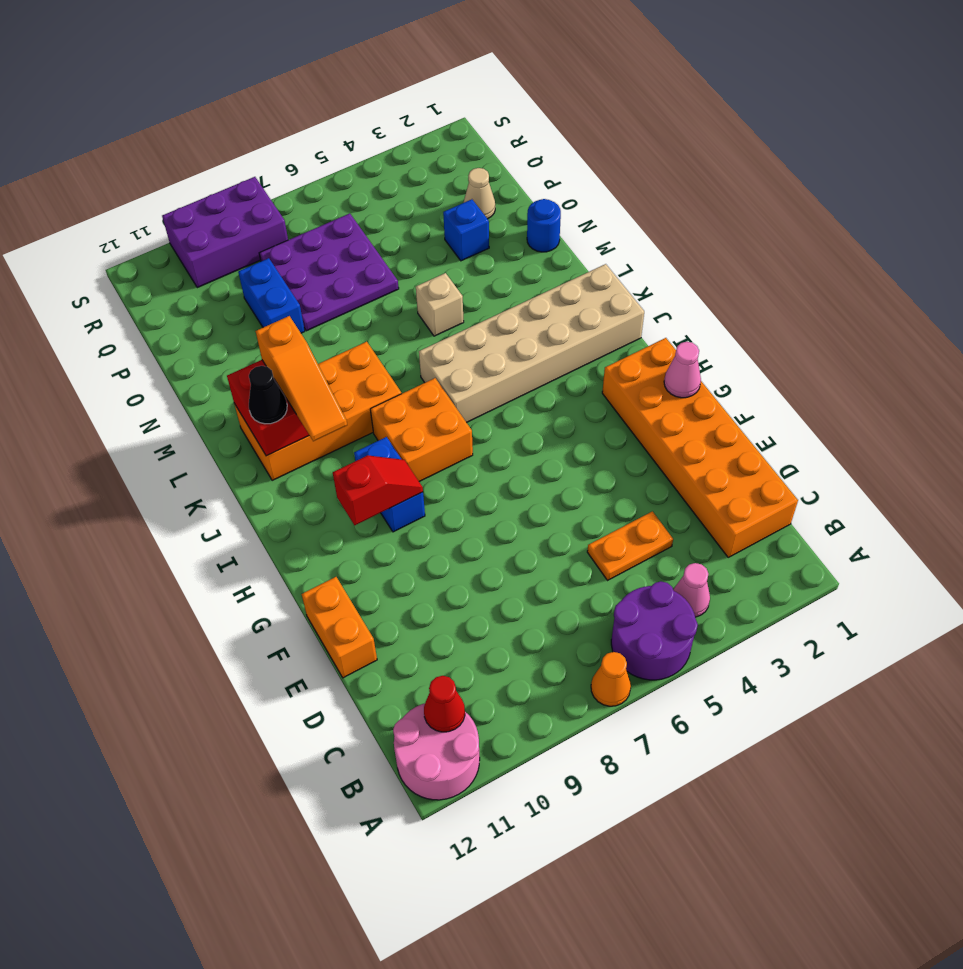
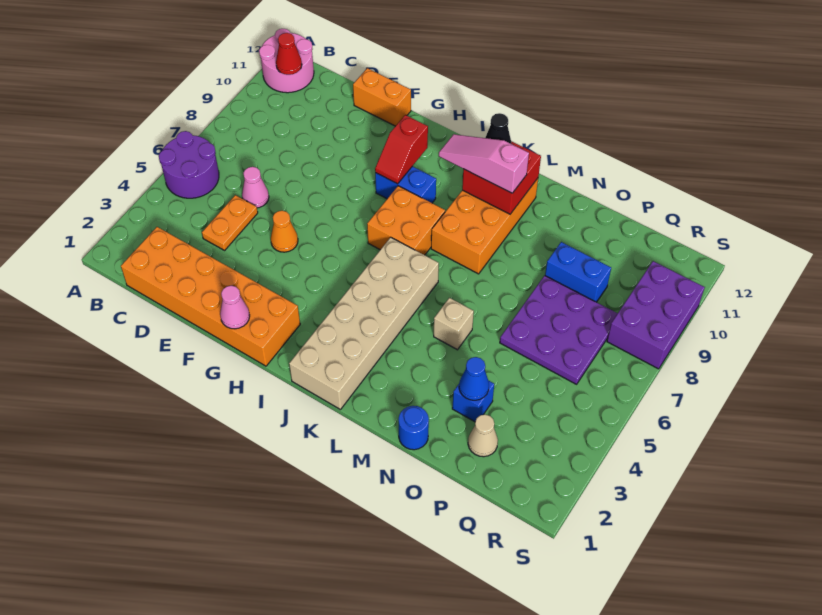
orange cone A7 level 1 -> orange cone F5 level 1
pink cone B4 level 1 -> pink cone D6 level 1
orange slope J10:L10 level 3 top L -> pink slope J10:L10 level 3 top L
none -> blue cone O3 level 2

